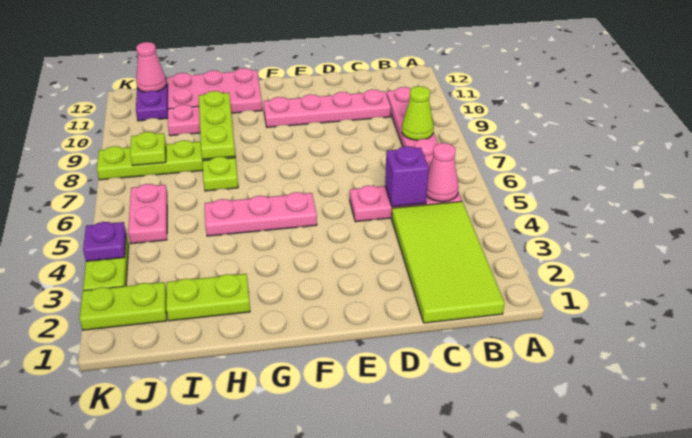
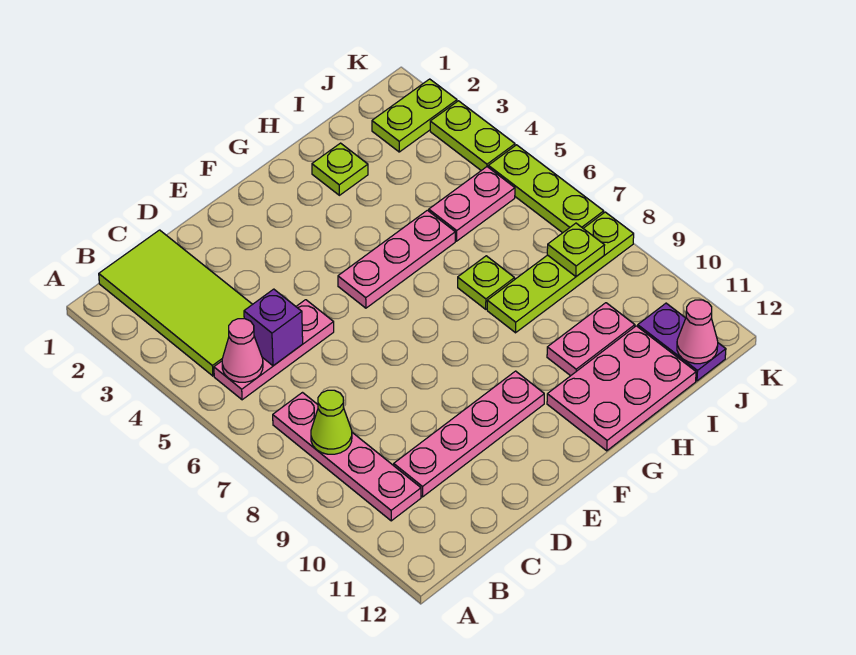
lime plate H2:I2 level 1 -> lime plate H2 level 1
lime plate H8:H10 level 2 -> lime plate K5:K7 level 1
pink plate J5:J6 level 1 -> pink plate I5:J5 level 1
purple plate K4 level 2 -> none

